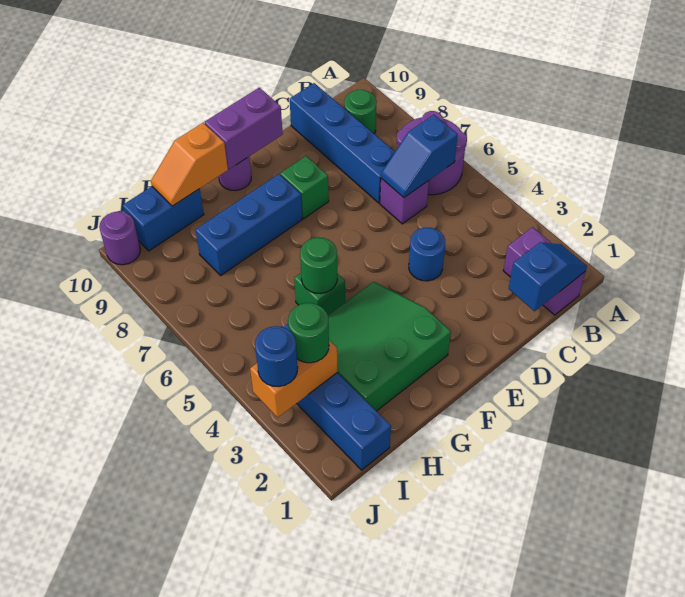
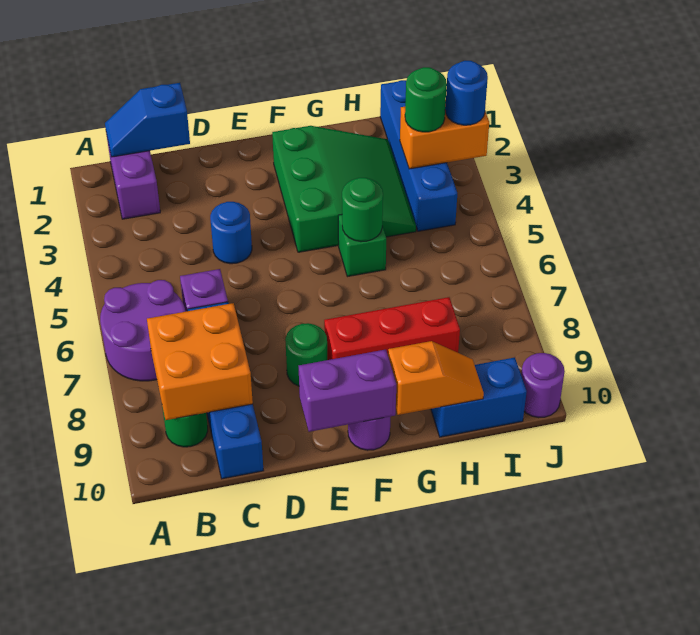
blue slope B6:C6 level 2 top B -> none
none -> orange brick B8:C9 level 2
green brick E8 level 1 -> green round brick E8 level 1
green slope F2:H4 level 1 top 2 -> green slope F2:H4 level 1 top F
blue brick F8:H8 level 1 -> red brick F8:H8 level 1

